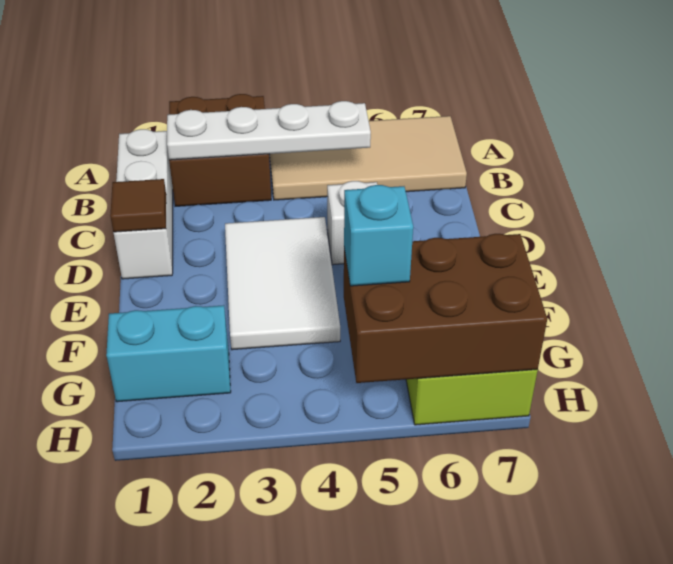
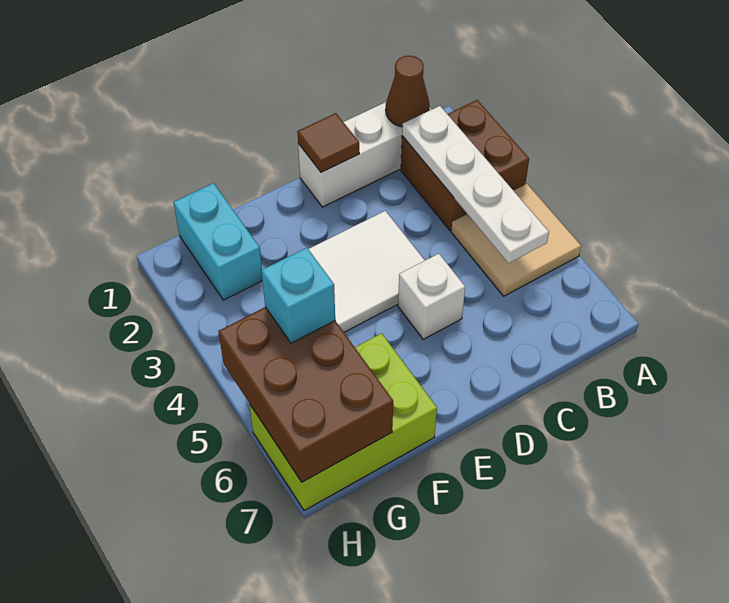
tan tile A4:B7 level 1 -> tan tile A4:B5 level 1
none -> brown cone B1 level 2

